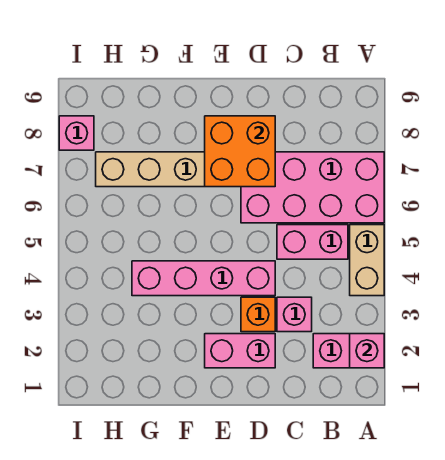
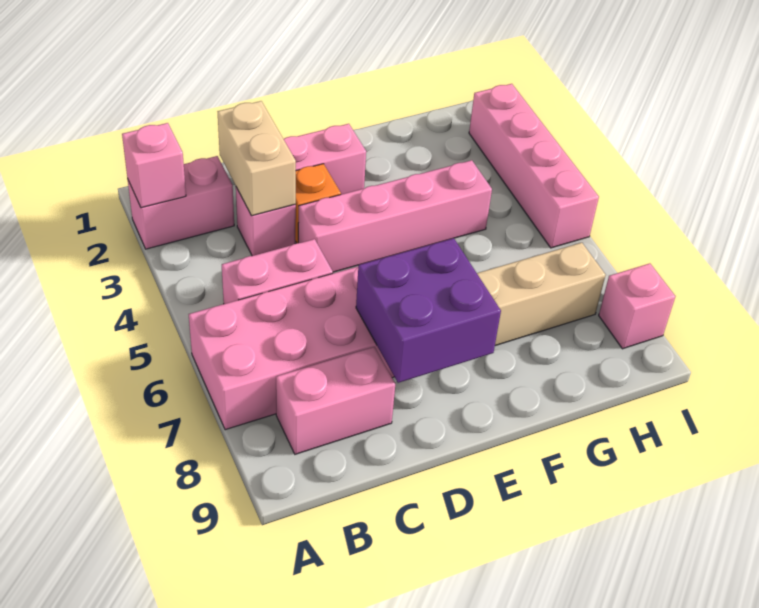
tan brick A4:A5 level 1 -> tan brick C2:C3 level 2
none -> pink brick B8:C8 level 1
orange brick D7:E8 level 2 -> purple brick D7:E8 level 2
none -> pink brick I2:I5 level 1

